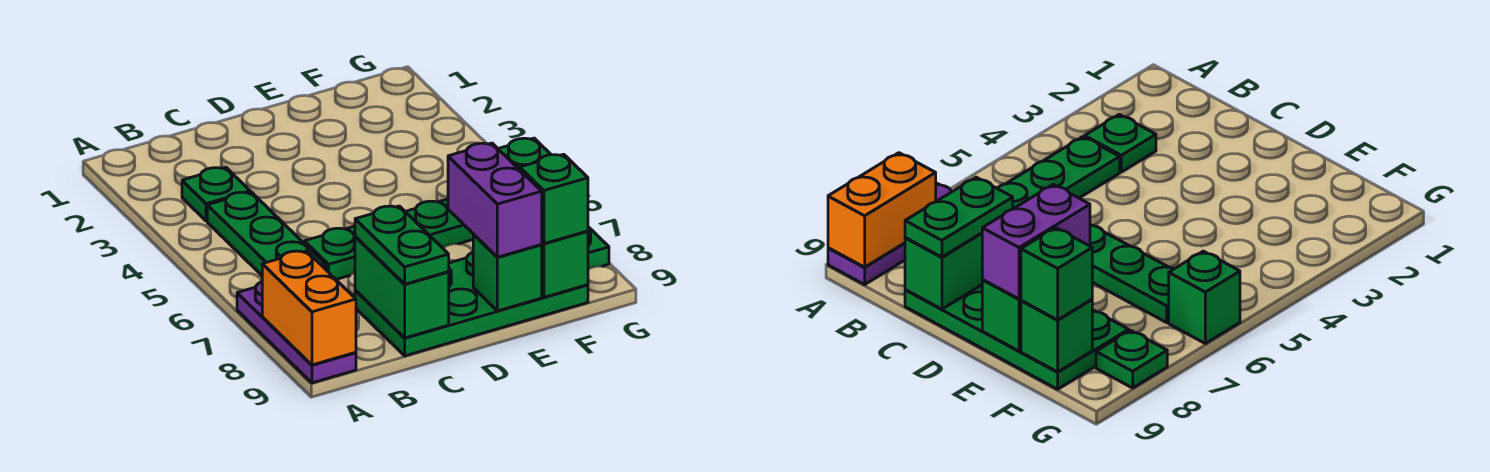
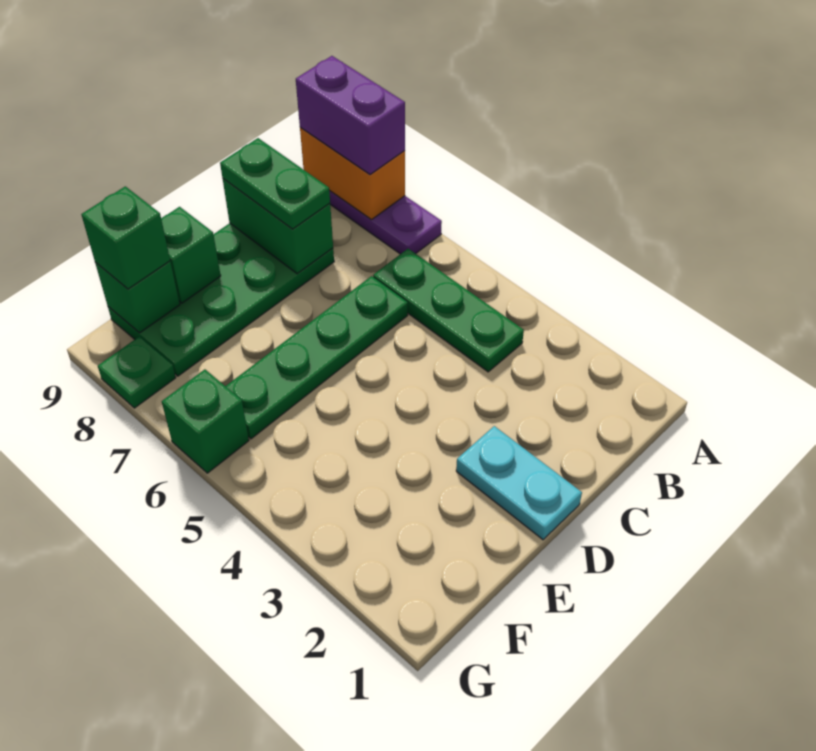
green plate B3 level 1 -> none
none -> cyan plate D1:D2 level 1
purple brick E8:E9 level 3 -> purple brick A8:A9 level 3

